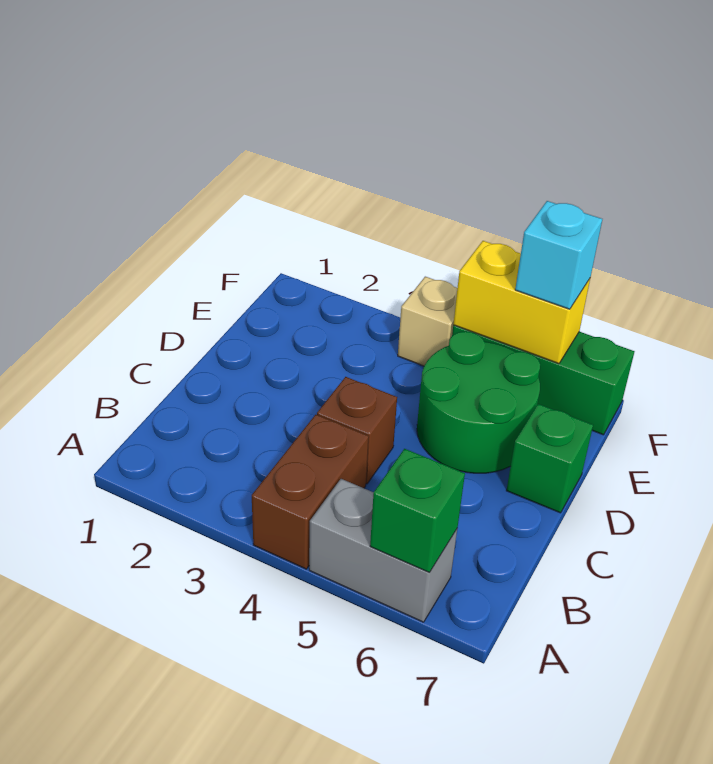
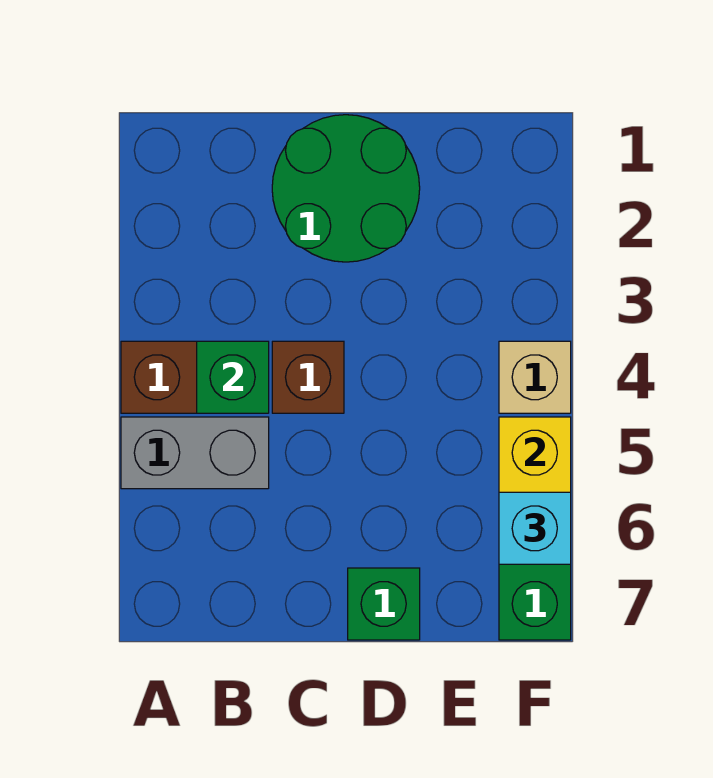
grey brick A5:A6 level 1 -> grey brick A5:B5 level 1
green brick A6 level 2 -> green brick B4 level 2
green round brick D5:E6 level 1 -> green round brick C1:D2 level 1

